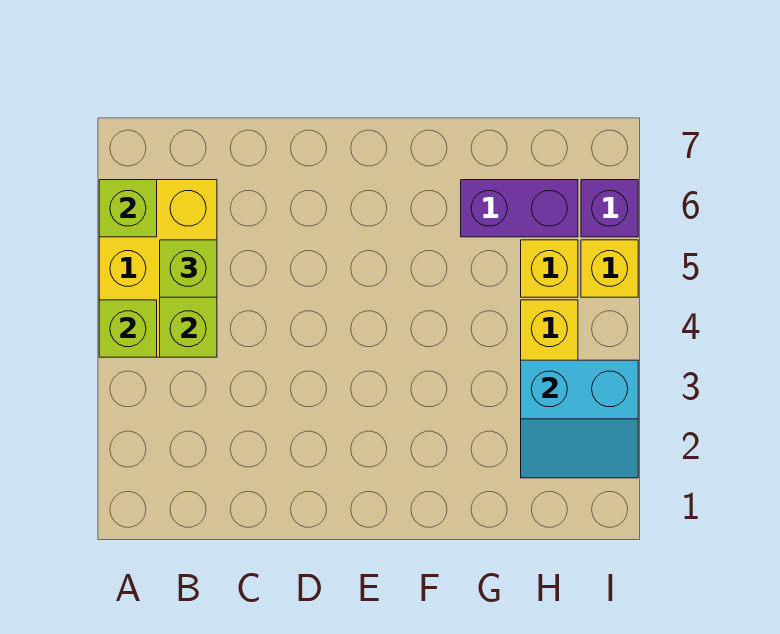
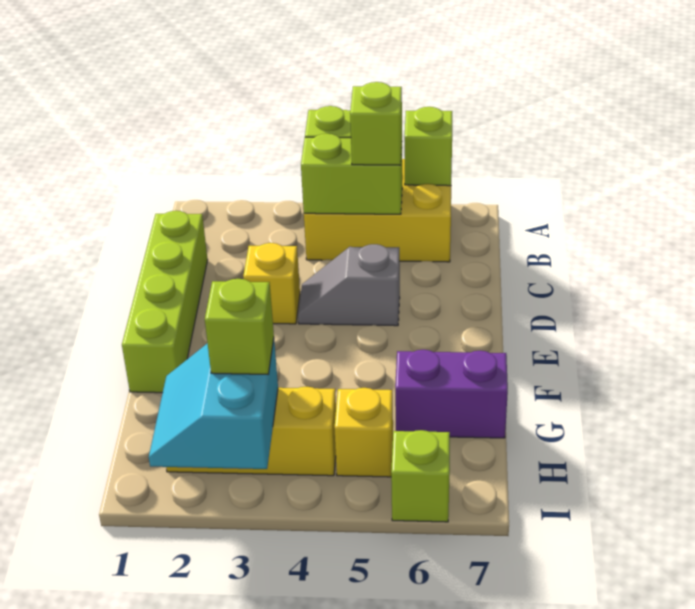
none -> lime brick C1:F1 level 1
none -> grey slope D4:D5 level 1 top 5
purple brick G6:H6 level 1 -> purple brick G6:G7 level 1
none -> lime brick H3 level 3
yellow brick I5 level 1 -> yellow brick D3 level 1
purple brick I6 level 1 -> lime brick I6 level 1

